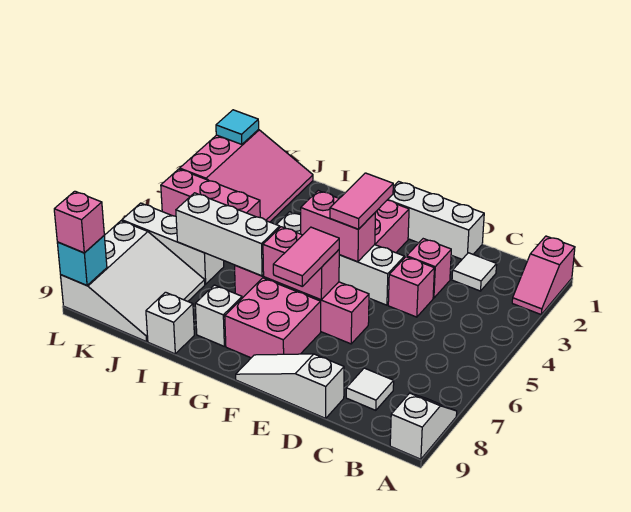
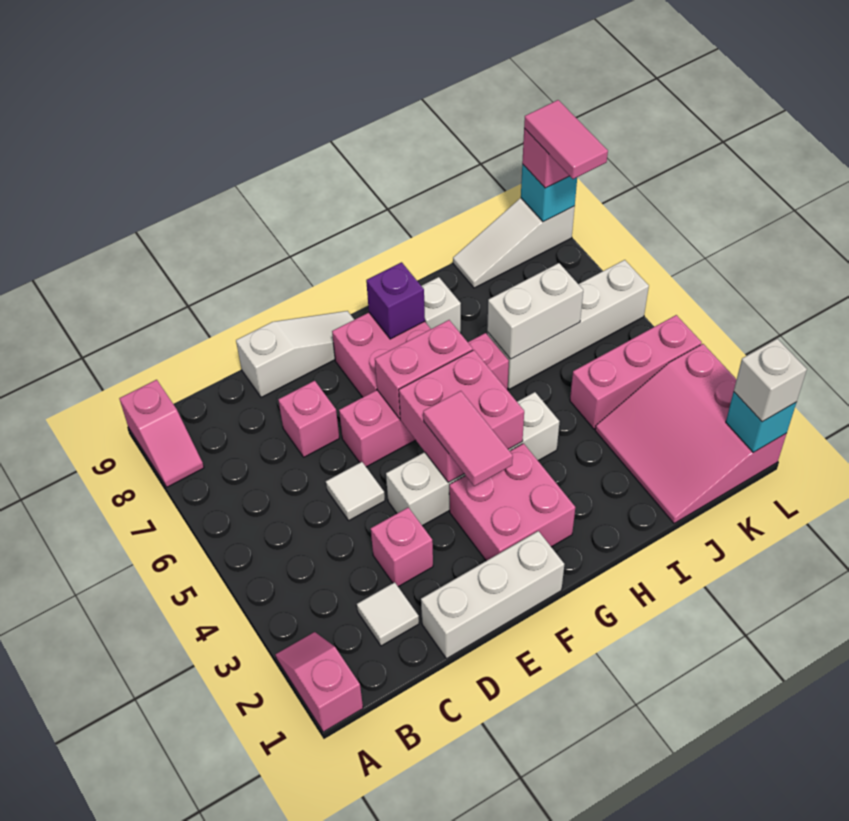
white slope A8:A9 level 1 top 9 -> pink slope A8:A9 level 1 top 9
white tile C8 level 1 -> white tile D5 level 1
pink brick D4 level 1 -> pink brick D7 level 1
pink brick F4:G4 level 2 -> pink brick F4:G5 level 2
pink tile F6:F7 level 3 -> pink tile L8:L9 level 4
none -> purple brick G8 level 2
white brick H6:J6 level 2 -> white brick I6:J6 level 2
white brick I9 level 1 -> white brick L1 level 3
white brick J6:L6 level 1 -> white brick I6:L6 level 1
white slope J7:L9 level 1 top L -> white slope J9:L9 level 1 top L
cyan tile L1 level 2 -> cyan brick L1 level 2

